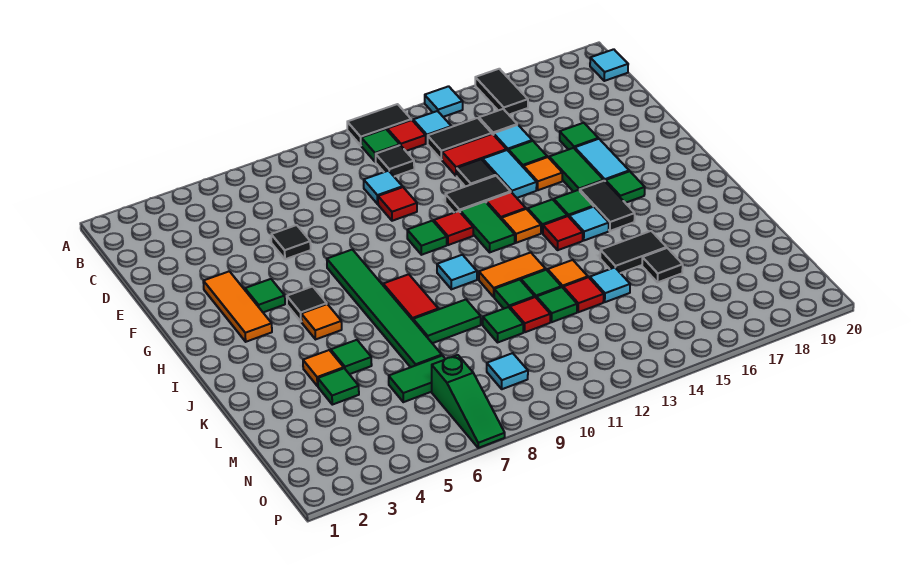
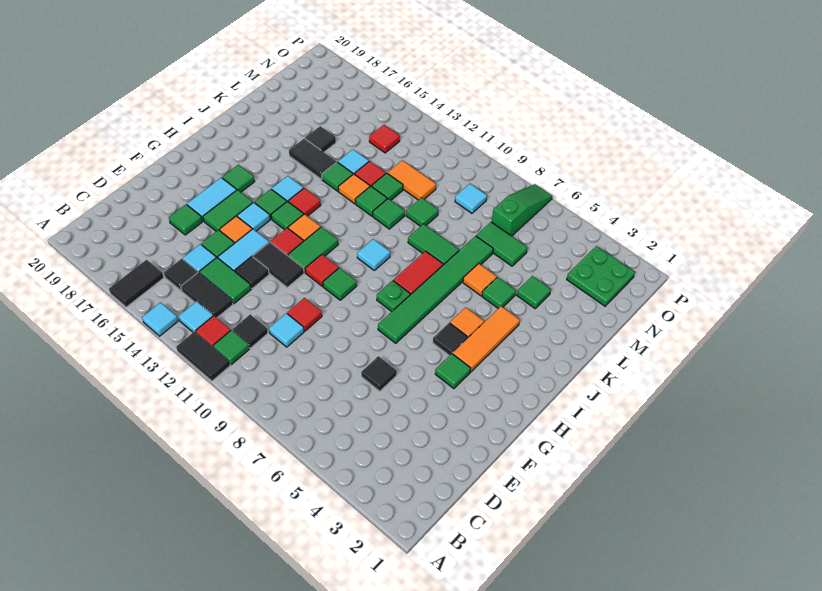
cyan tile B20 level 1 -> cyan tile G15 level 1
red tile D13:D14 level 1 -> green tile D13:D14 level 1
orange tile F3:H3 level 1 -> orange tile H4:J4 level 1
none -> green plate H8 level 1
black tile H16:I16 level 1 -> none
orange tile J11:J12 level 1 -> orange tile M11:M12 level 1
orange tile K4 level 1 -> orange tile K6 level 1
none -> green tile K14 level 1
red tile L11 level 1 -> red tile N14 level 1
none -> green plate N2:O3 level 1

